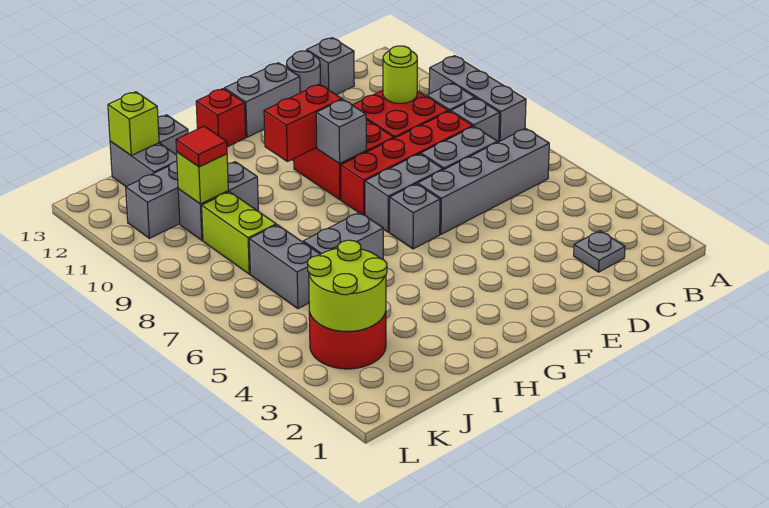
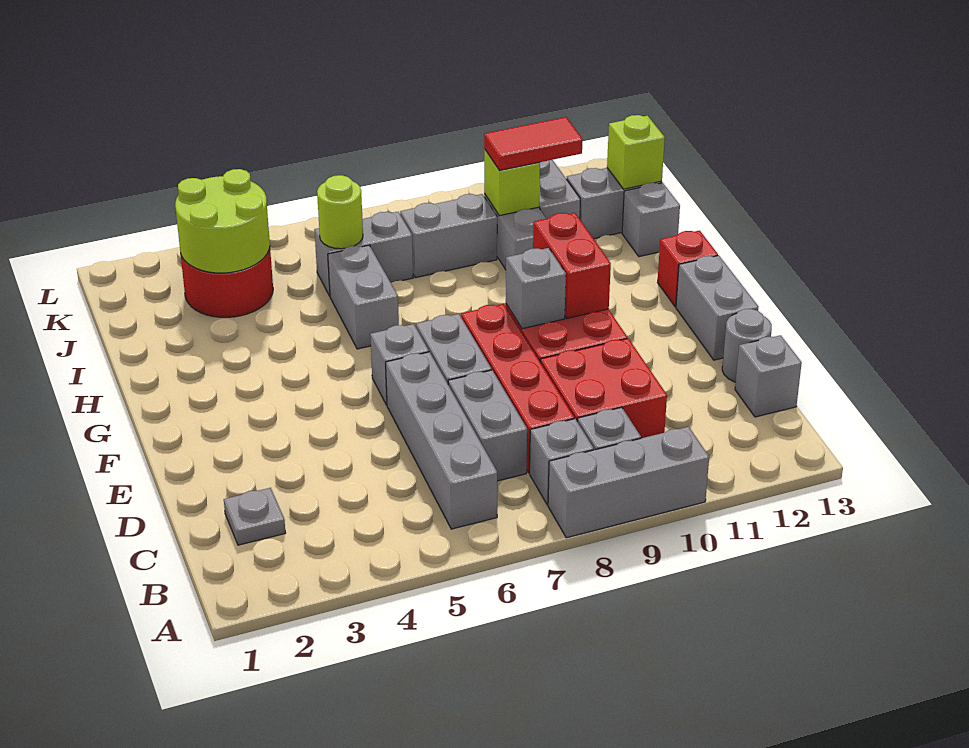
lime round brick C10 level 2 -> lime round brick J6 level 2
lime brick J8:J9 level 1 -> grey brick J8:J9 level 1
red tile J10 level 3 -> red tile J10:J11 level 3

